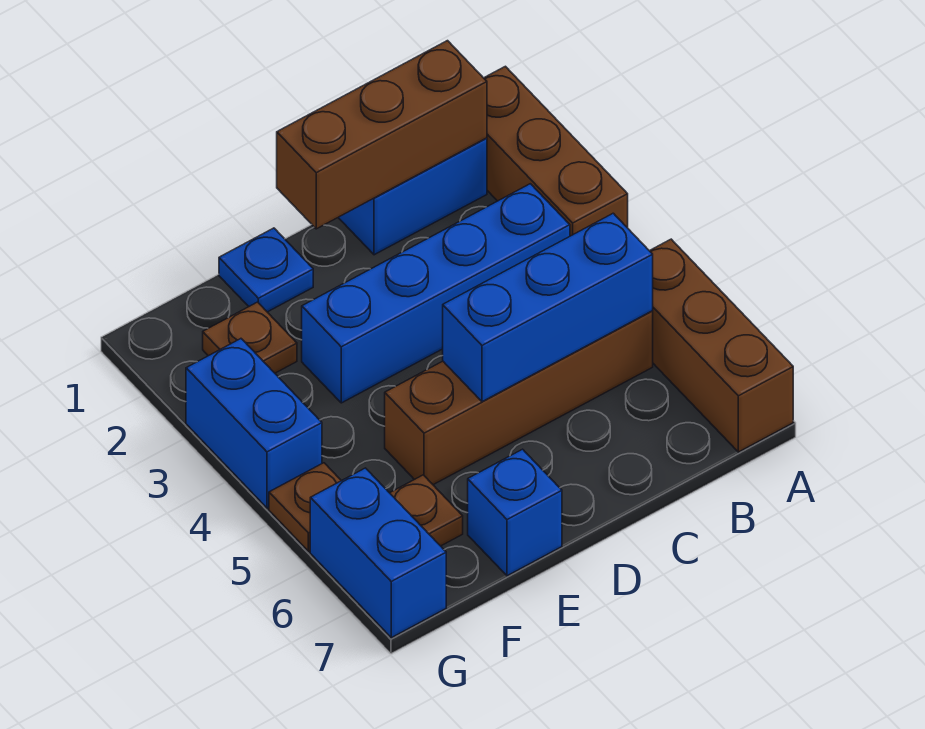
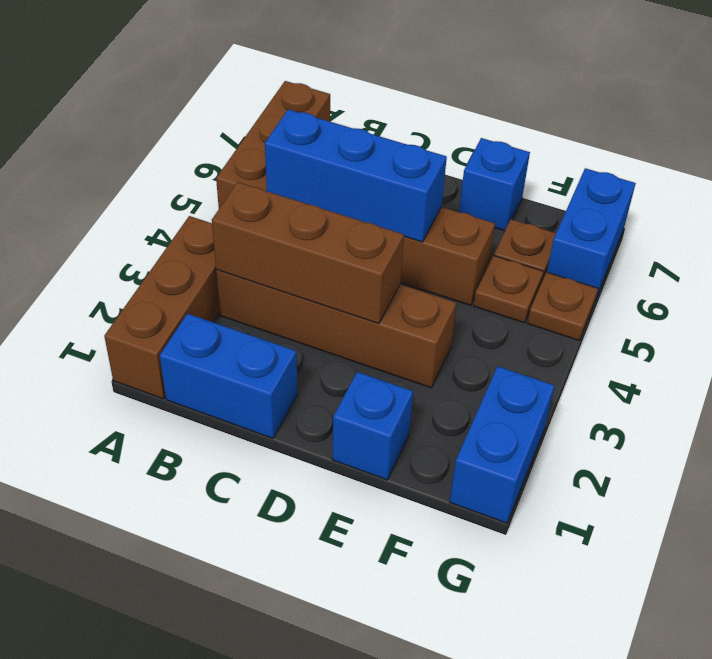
brown brick B1:D1 level 2 -> brown brick B3:D3 level 2
blue brick B3:E3 level 1 -> brown brick B3:E3 level 1
blue plate E1 level 1 -> blue brick E1 level 1
brown plate F2 level 1 -> brown plate F5 level 1
blue brick G3:G4 level 1 -> blue brick G1:G2 level 1

